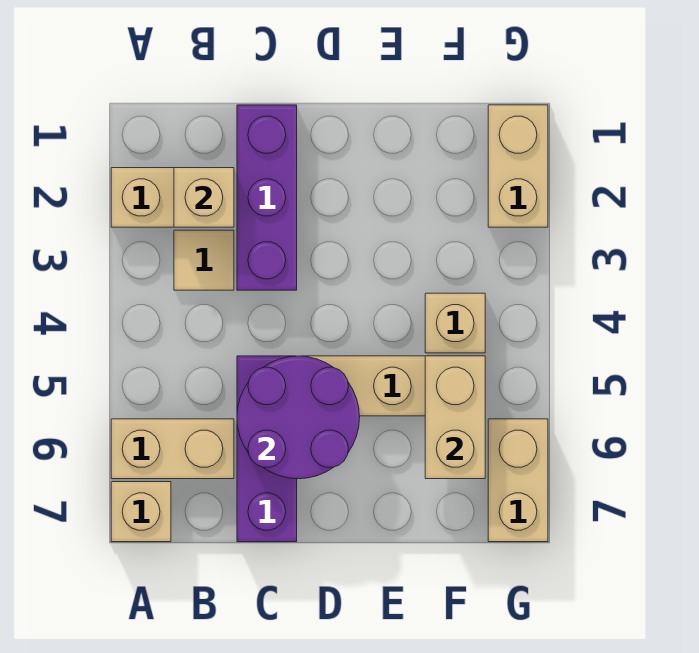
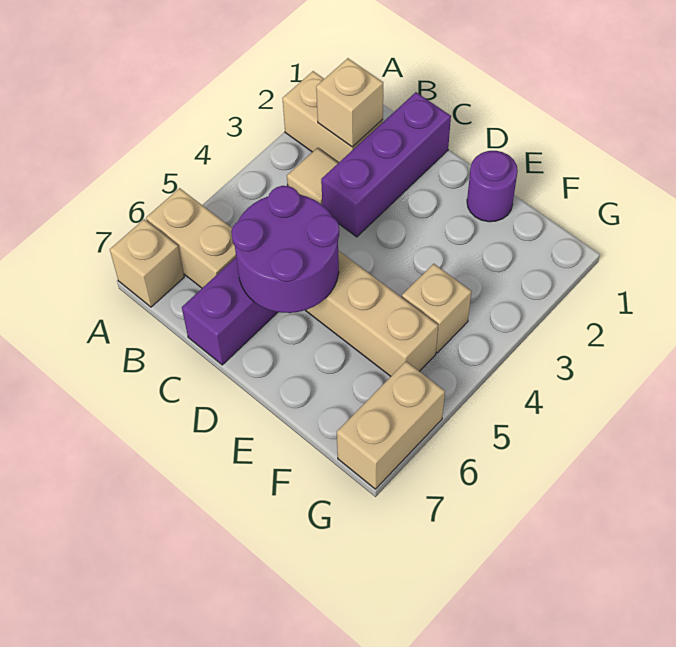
none -> purple round brick E1 level 1
tan brick F5:F6 level 2 -> none
tan brick G1:G2 level 1 -> none

